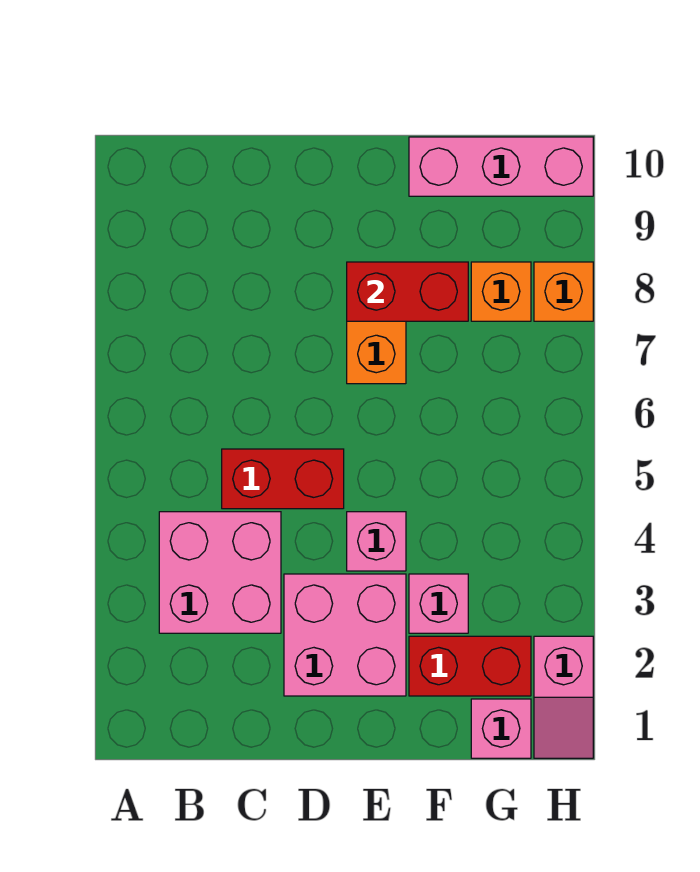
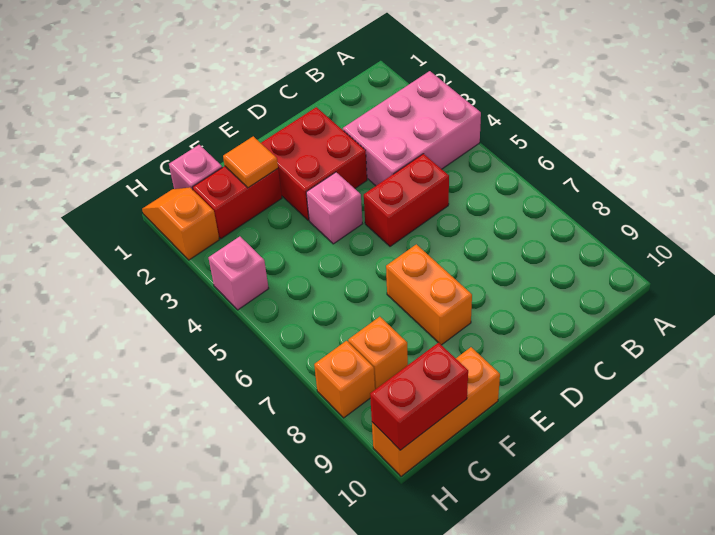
pink brick B3:C4 level 1 -> pink brick A3:C4 level 1
pink brick D2:E3 level 1 -> red brick D2:E3 level 1
red brick E8:F8 level 2 -> red brick G10:H10 level 2
none -> orange tile F2 level 2
pink brick F3 level 1 -> pink brick H4 level 1
pink brick F10:H10 level 1 -> orange brick F10:H10 level 1
pink slope H1:H2 level 1 top 2 -> orange slope H1:H2 level 1 top 2

